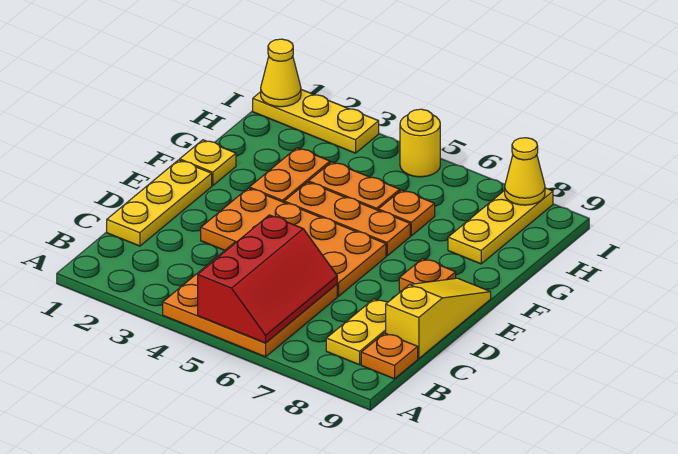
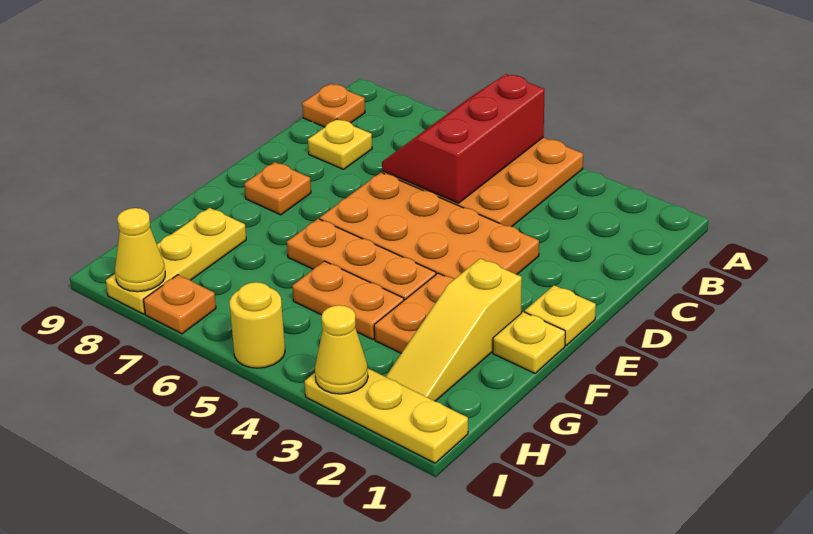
yellow plate B8:C8 level 1 -> yellow plate C8 level 1
yellow plate C1:E1 level 1 -> yellow plate E1 level 1
yellow slope C9:E9 level 1 top C -> yellow slope F2:H2 level 1 top F
orange plate G6 level 1 -> orange plate I7 level 1
yellow cone I1 level 2 -> yellow cone I3 level 2

